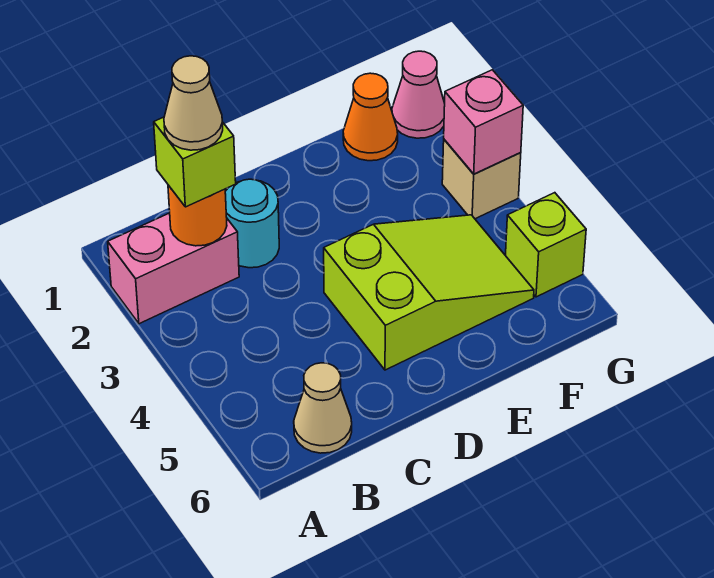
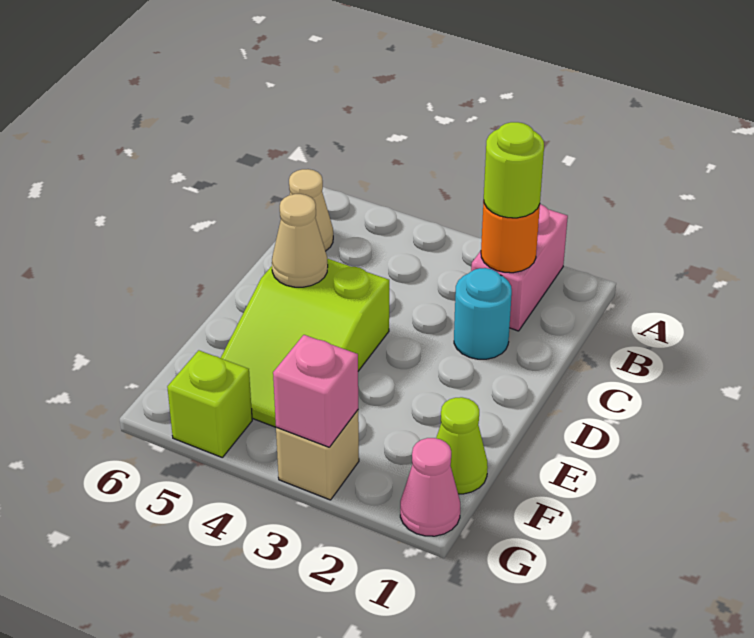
lime brick B2 level 3 -> lime round brick B2 level 3
tan cone B2 level 4 -> tan cone D5 level 2
orange cone F1 level 1 -> lime cone F1 level 1

